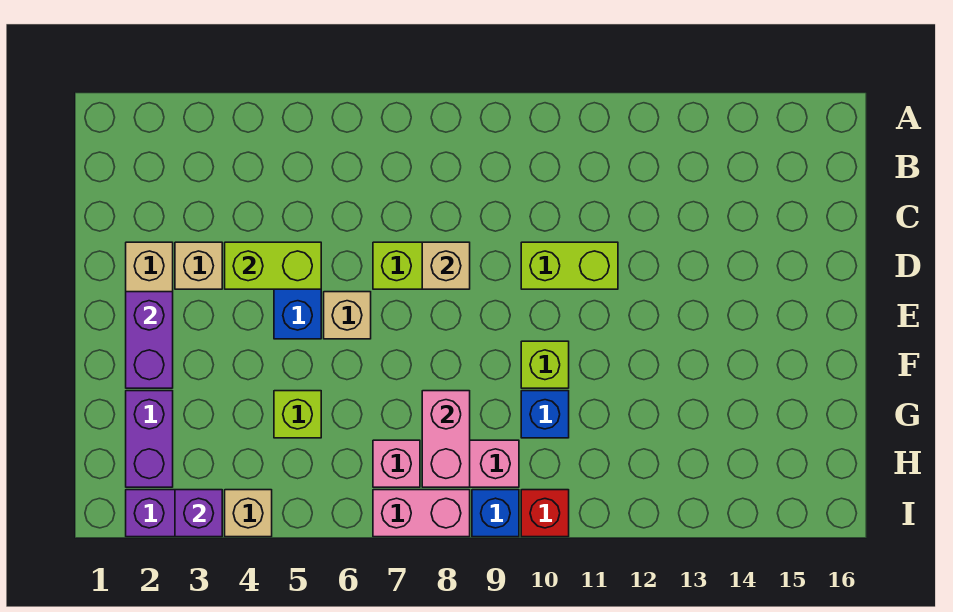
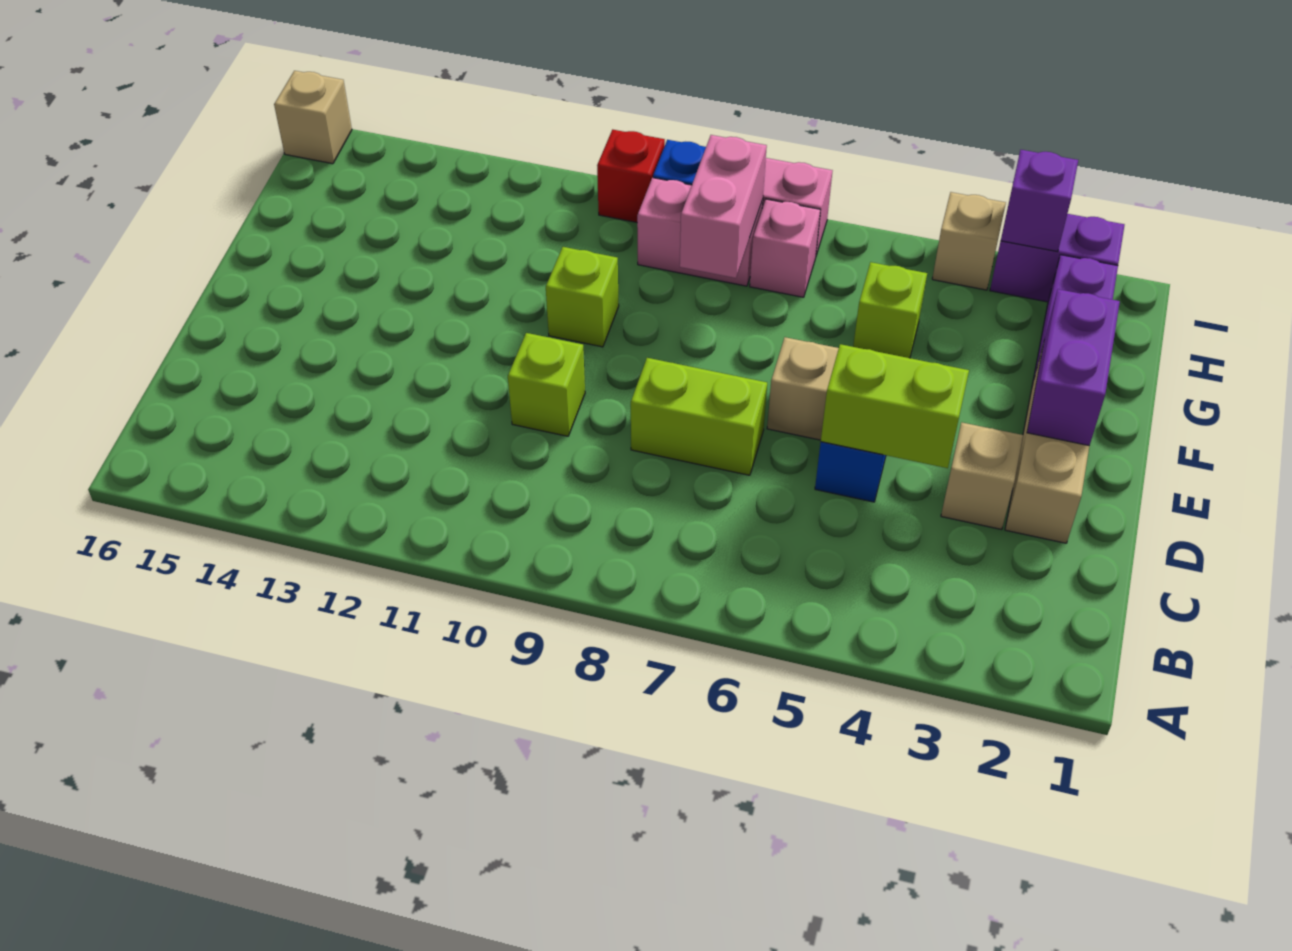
tan brick D8 level 2 -> tan brick I16 level 1
lime brick D10:D11 level 1 -> lime brick D10 level 1
blue brick G10 level 1 -> none

